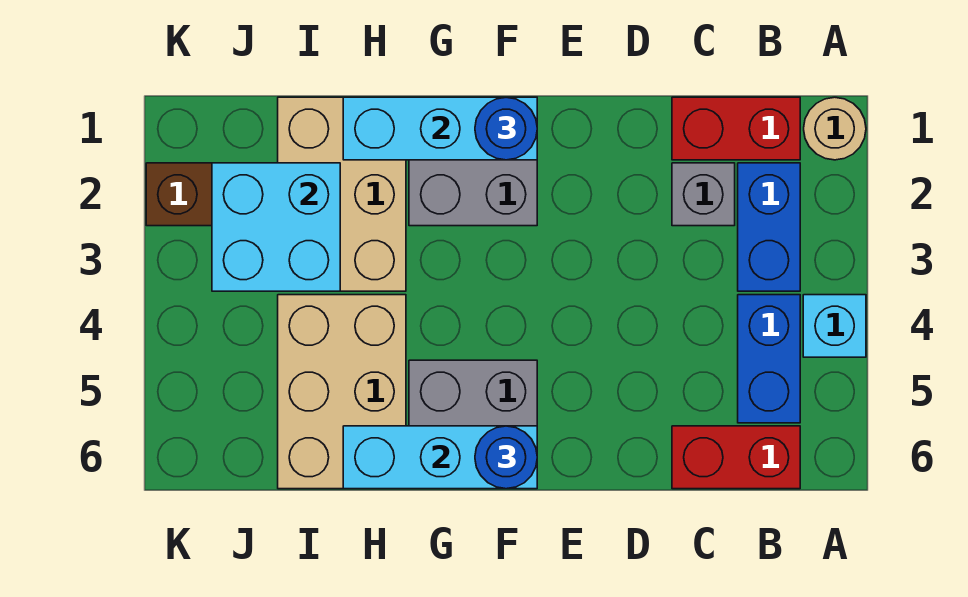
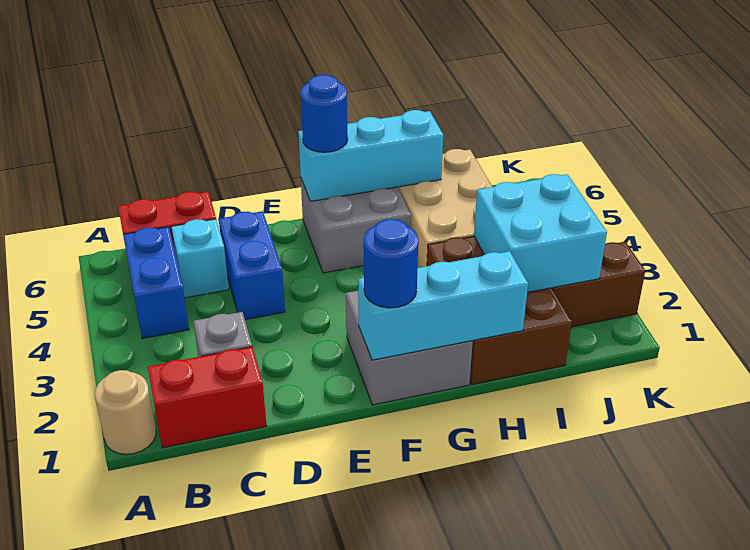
cyan brick A4 level 1 -> cyan brick C5 level 1
blue brick B2:B3 level 1 -> blue brick D4:D5 level 1
tan brick H1:I3 level 1 -> brown brick H1:I3 level 1

